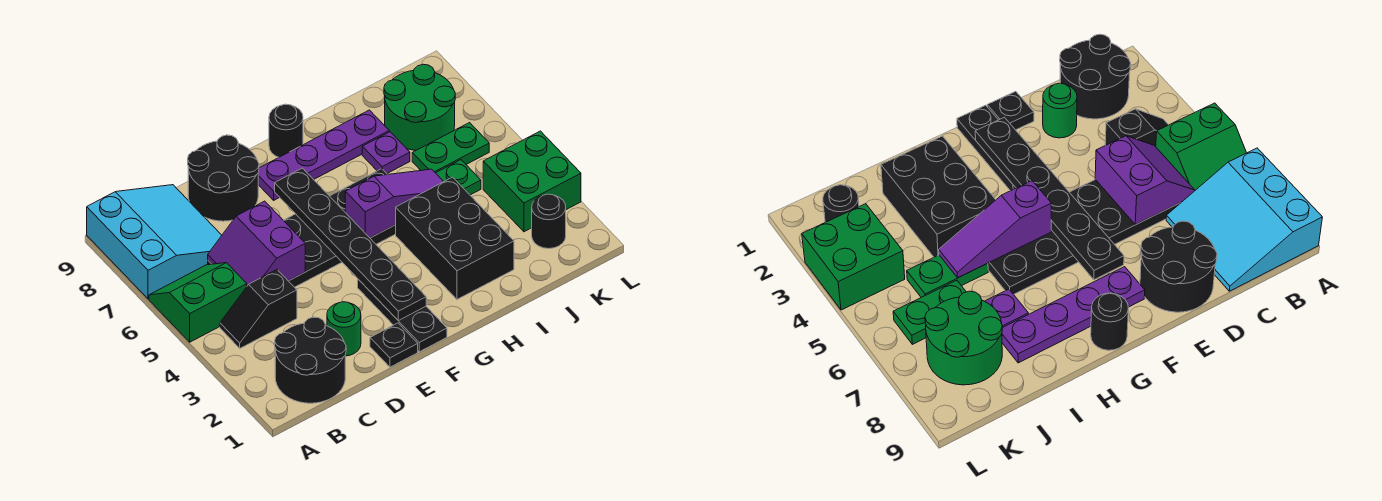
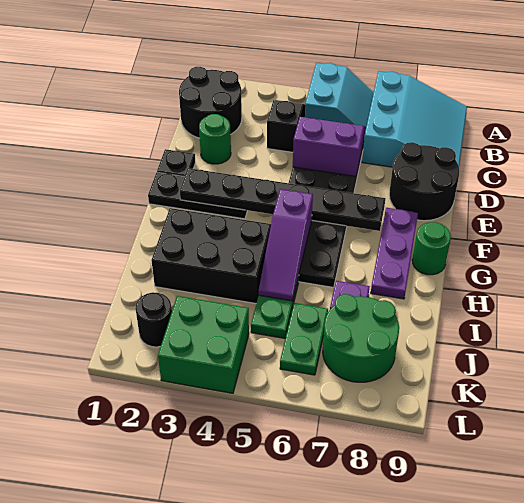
green slope A5:B6 level 1 top 5 -> cyan slope A5:B6 level 1 top 5
cyan slope A7:C9 level 1 top A -> cyan slope A7:C9 level 1 top 7
purple plate F8:I8 level 1 -> purple plate F8:H8 level 1
black round brick G9 level 1 -> green round brick G9 level 1

